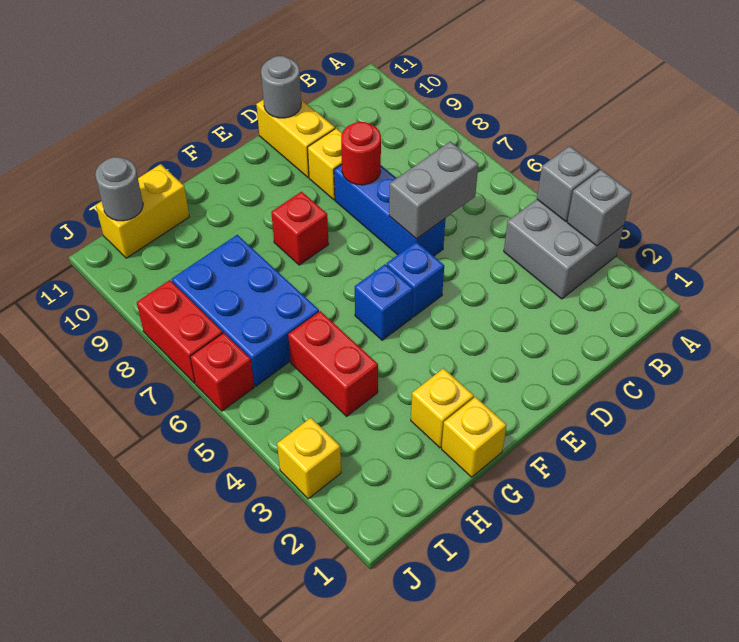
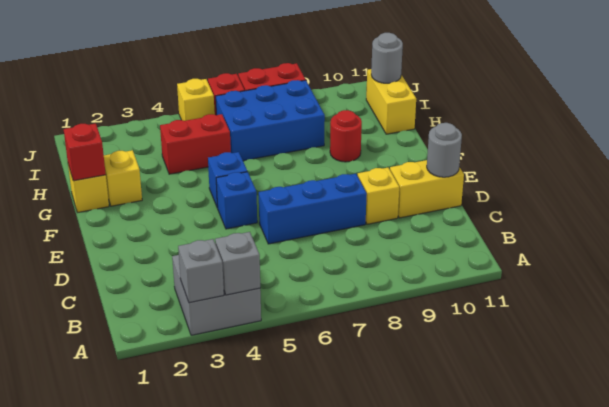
grey brick C6:D6 level 2 -> none
red round brick D8 level 2 -> red round brick G9 level 1
red brick F8 level 1 -> red brick G1 level 2
yellow brick J3 level 1 -> yellow brick J5 level 1

